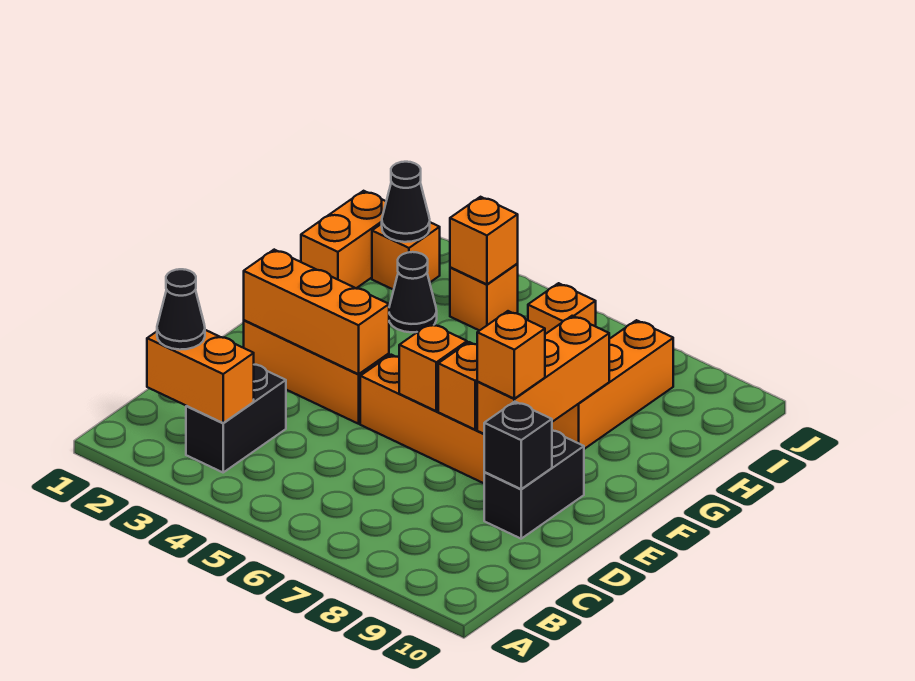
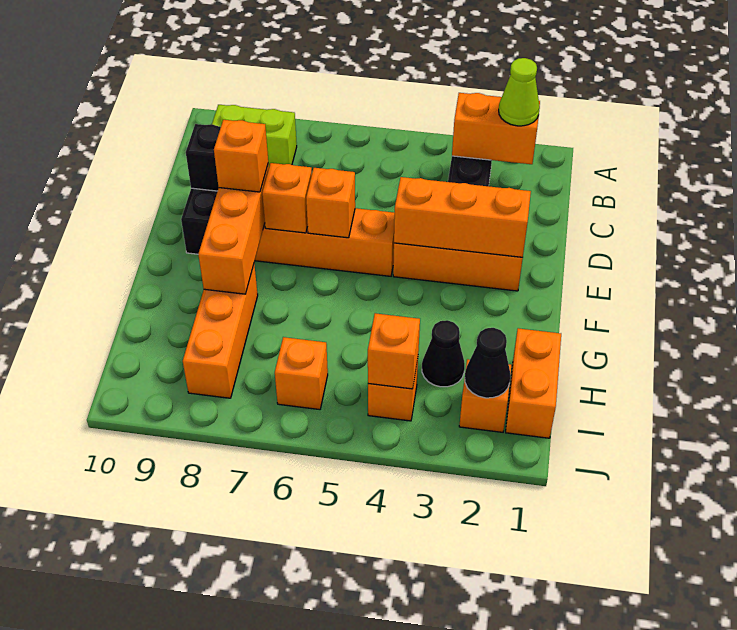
black cone B2 level 3 -> lime cone B2 level 3
none -> lime brick B8:B9 level 1

